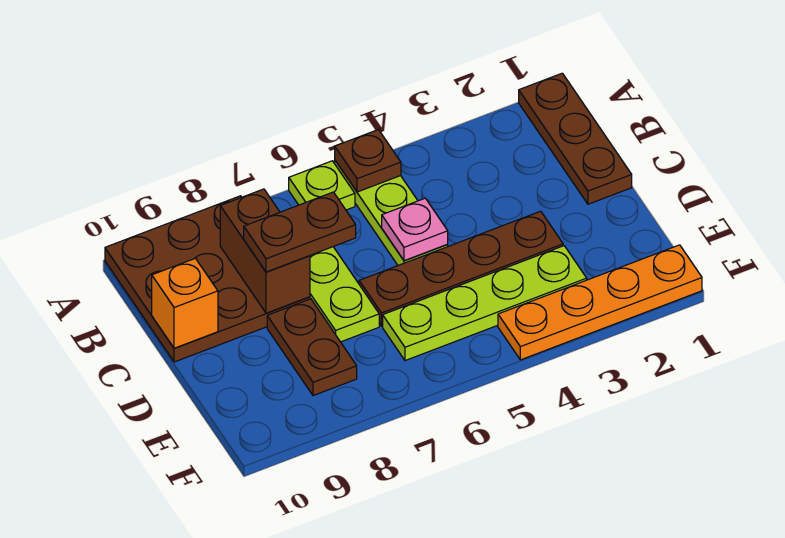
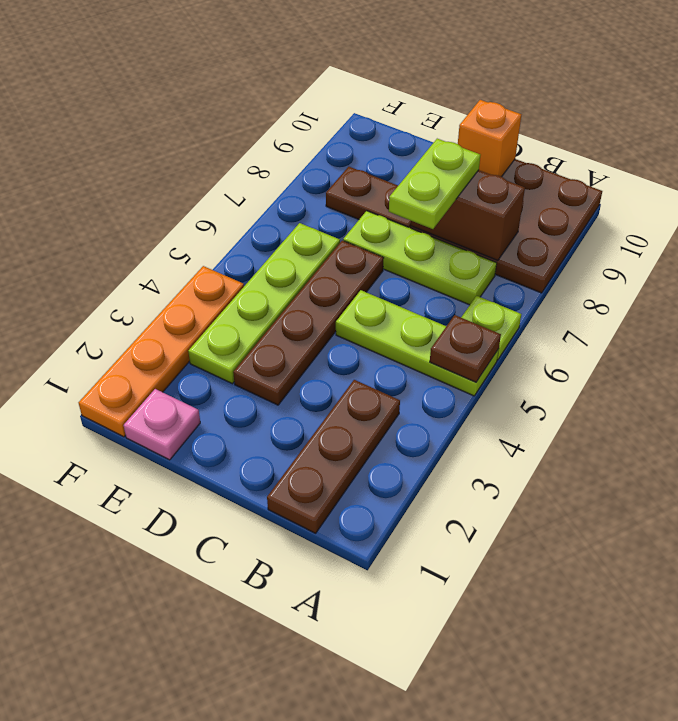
brown plate A1:C1 level 1 -> brown plate B1:B3 level 1
pink plate C5 level 2 -> pink plate E1 level 1
brown plate C7:C8 level 3 -> lime plate C7:C8 level 3

